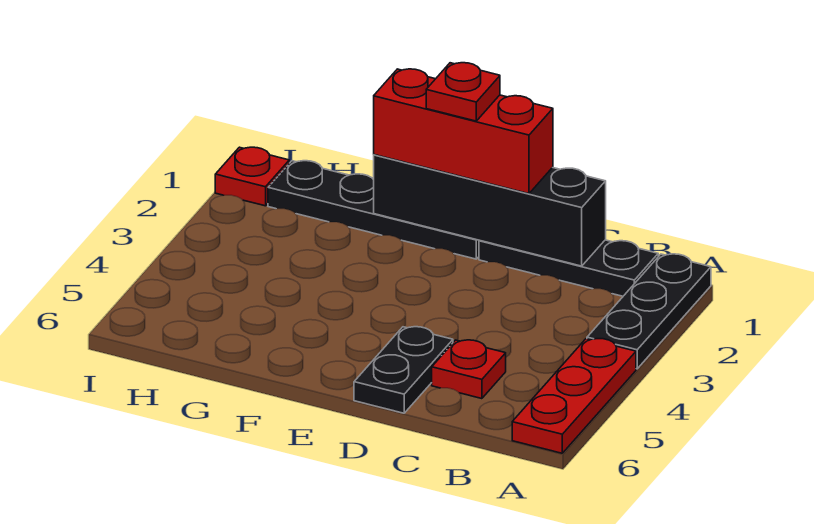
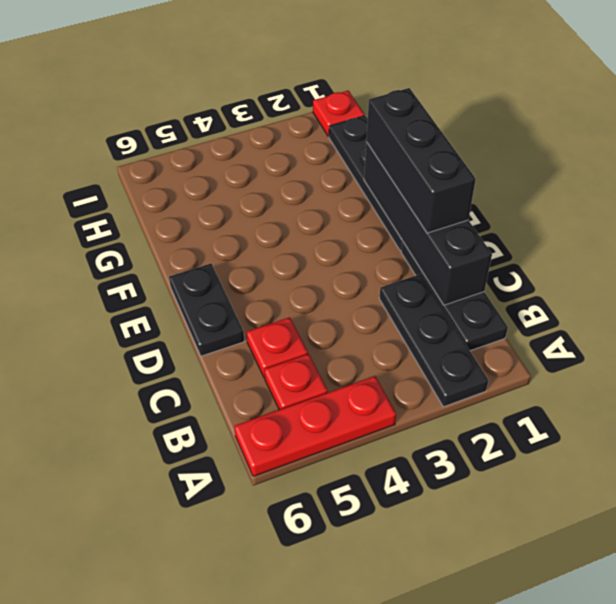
black plate A1:A3 level 1 -> black plate A2:C2 level 1
red brick D1:F1 level 3 -> black brick D1:F1 level 3
black plate D5:D6 level 1 -> black plate D6:E6 level 1
red plate E1 level 4 -> red plate B5 level 1

